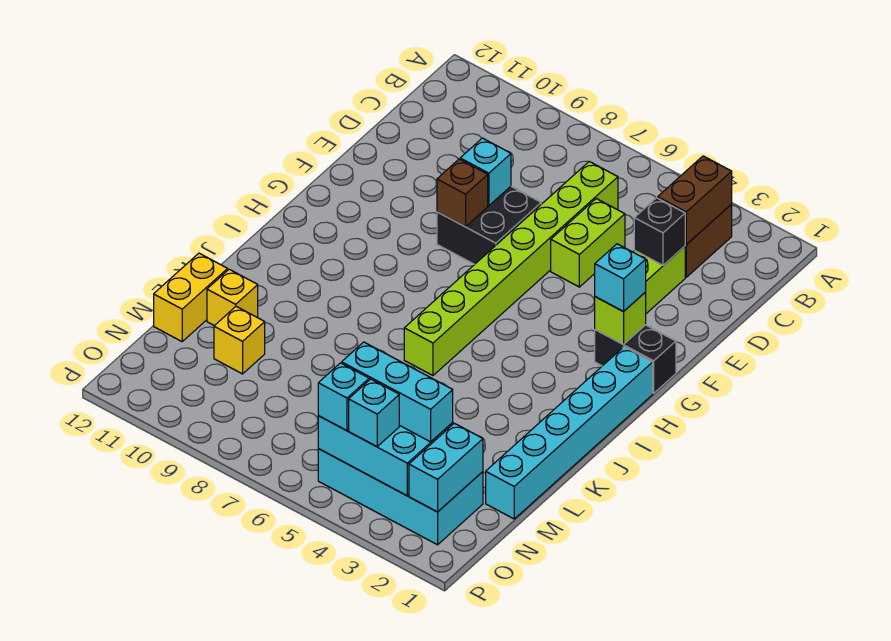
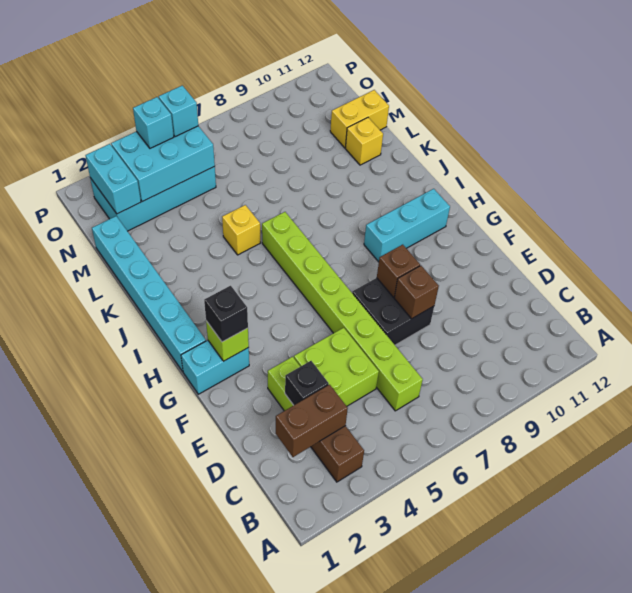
brown brick B3:C3 level 2 -> brown brick C2:C3 level 2
lime brick D5:E5 level 1 -> lime brick D4:E5 level 1
cyan brick E8 level 2 -> brown brick E8 level 2
black brick G1:G2 level 1 -> cyan brick G1:G2 level 1
cyan brick G2 level 3 -> black brick G2 level 3
yellow brick L12:M12 level 1 -> yellow brick M11:M12 level 1
yellow brick M10 level 1 -> yellow brick K5 level 1
cyan brick N3:N5 level 3 -> cyan brick H9:H11 level 1

